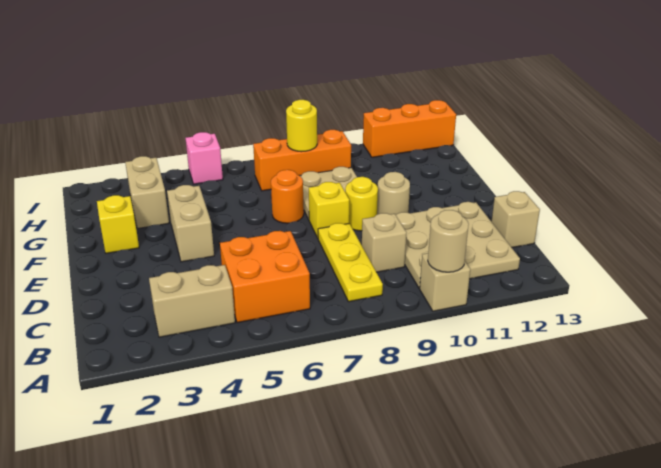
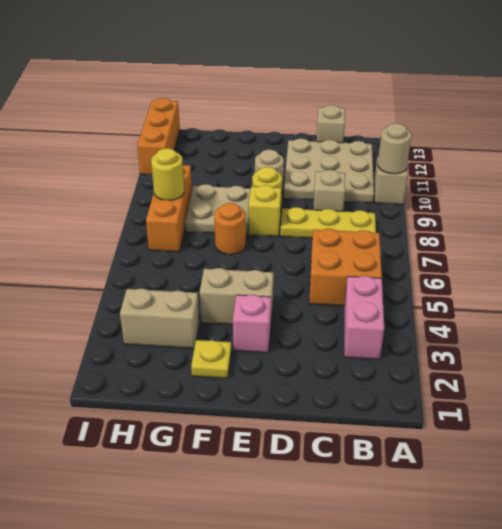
tan brick B3:B4 level 1 -> pink brick B3:B4 level 1
yellow brick F2 level 1 -> yellow plate F2 level 1
pink brick I5 level 1 -> pink brick E3 level 1

